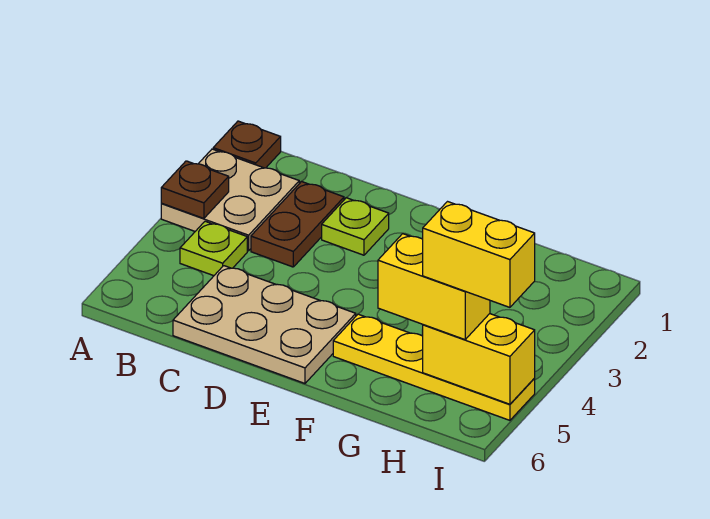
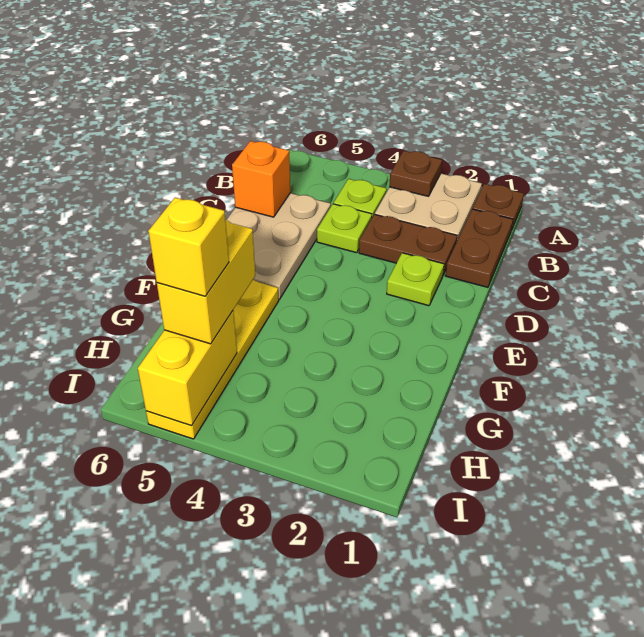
none -> brown plate B1:C1 level 1
none -> lime plate C4 level 1
none -> orange brick C6 level 2
yellow brick H5:I5 level 4 -> yellow brick H5 level 4

